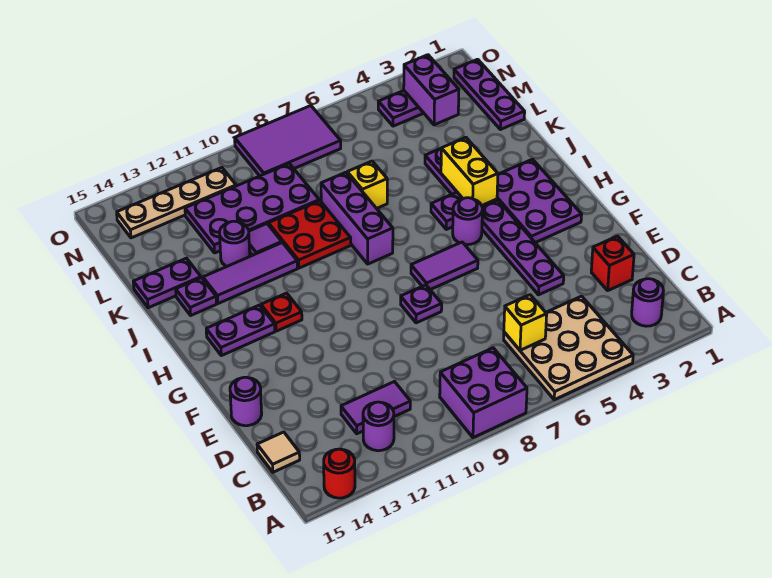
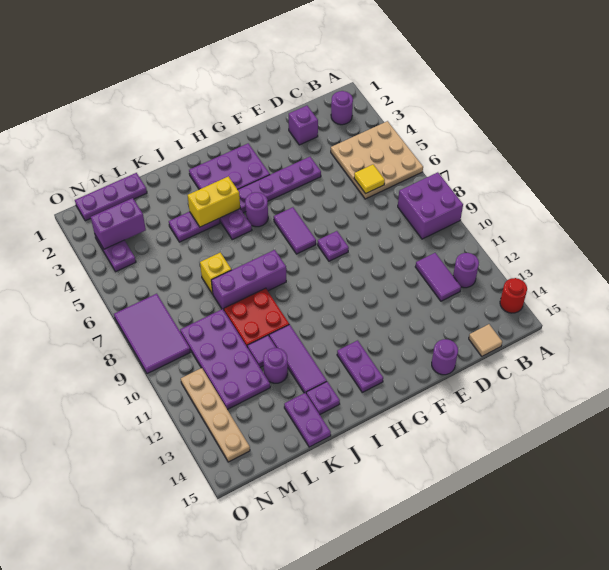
yellow brick C6 level 2 -> yellow tile C6 level 2
red brick D2 level 1 -> purple brick D2 level 1
red plate H12 level 1 -> none

